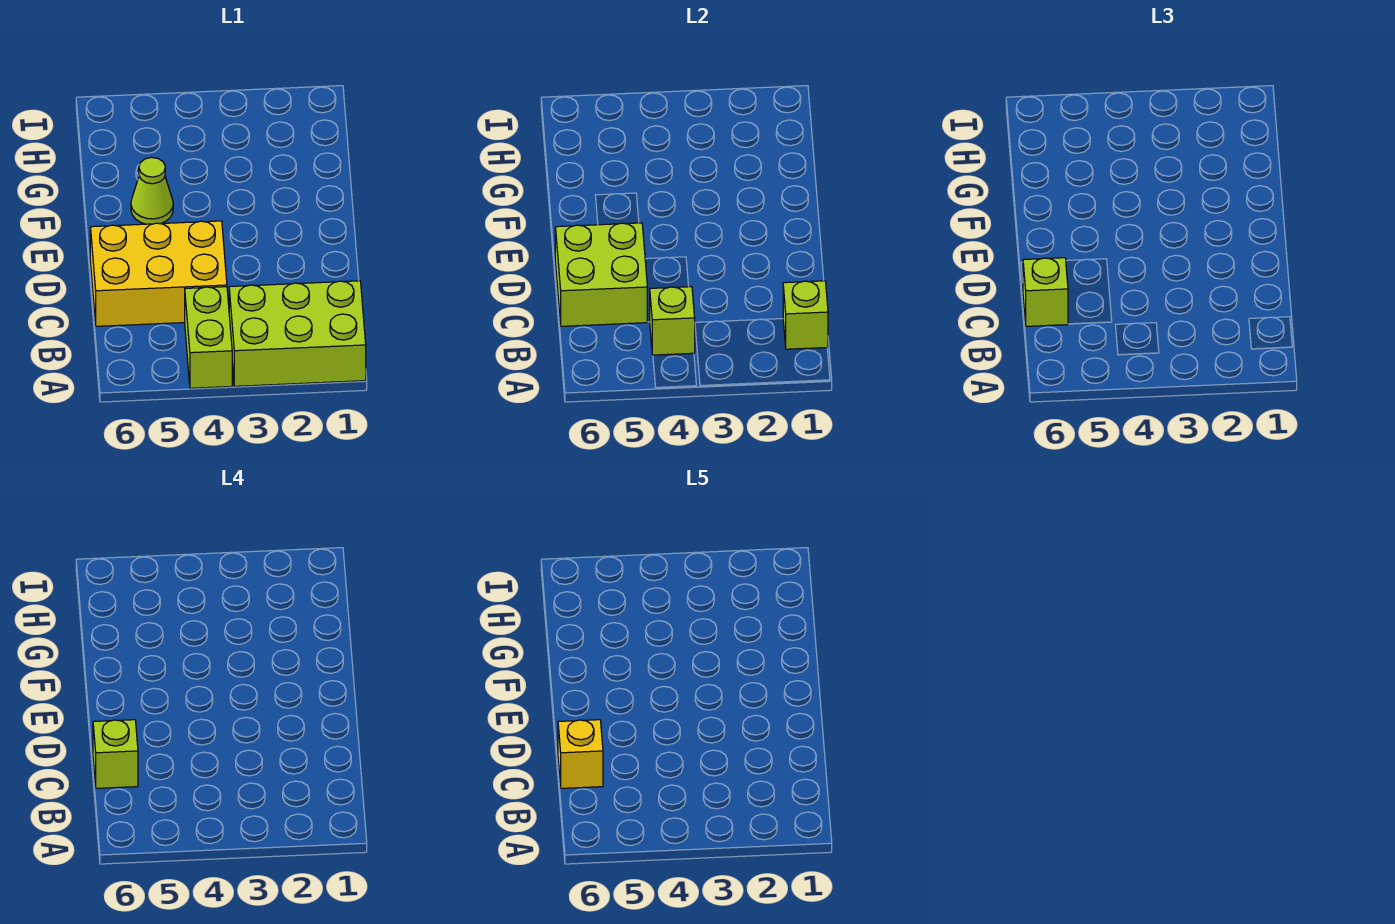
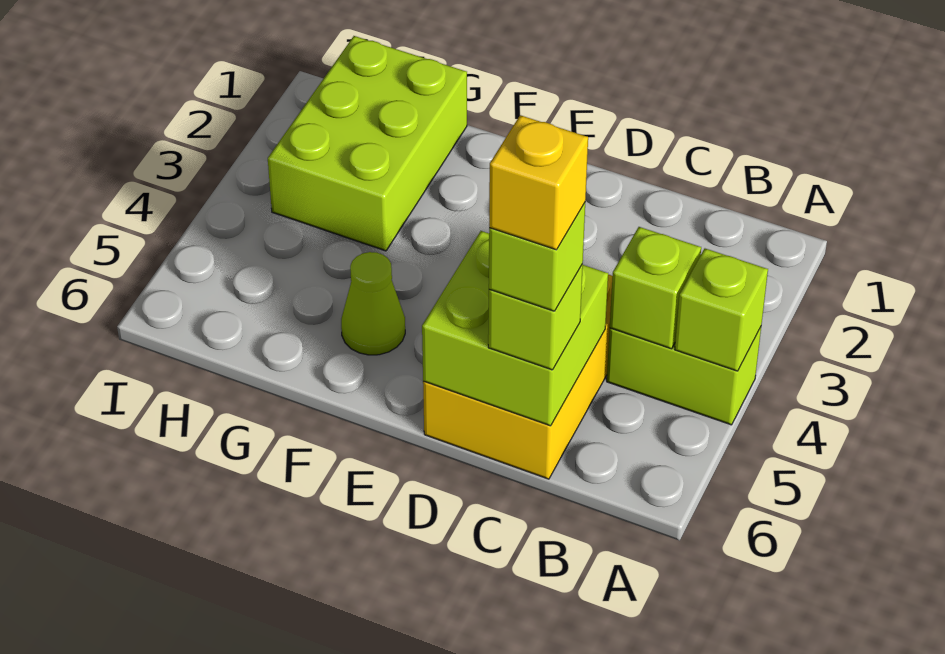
lime brick A1:B3 level 1 -> lime brick G1:H3 level 1
lime brick B1 level 2 -> lime brick A4 level 2

